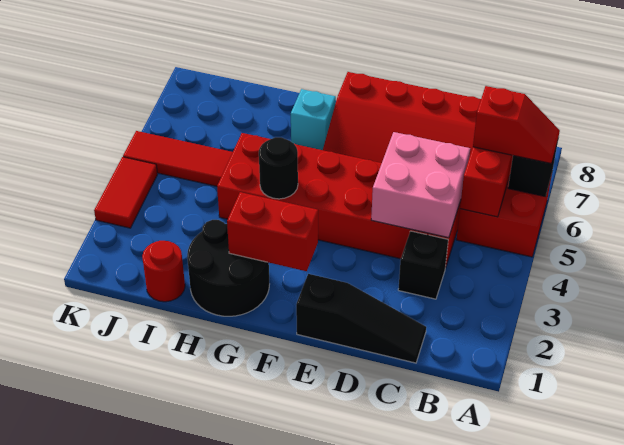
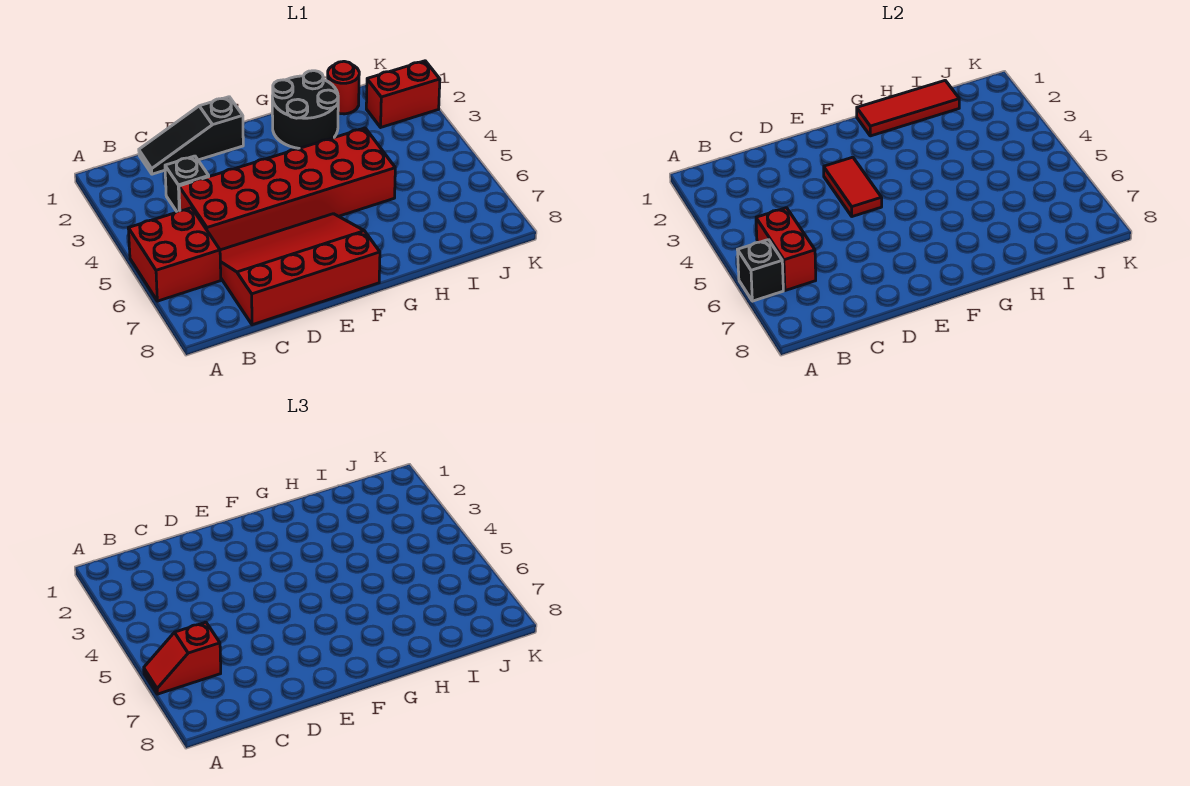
pink brick C4:D5 level 2 -> none
red brick F2:G2 level 2 -> red brick J2:K2 level 1
black round brick G4 level 2 -> none
cyan brick G7 level 1 -> none
red tile I5:K5 level 1 -> red tile G1:I1 level 2
red tile K3:K4 level 1 -> red tile E3:E4 level 2

